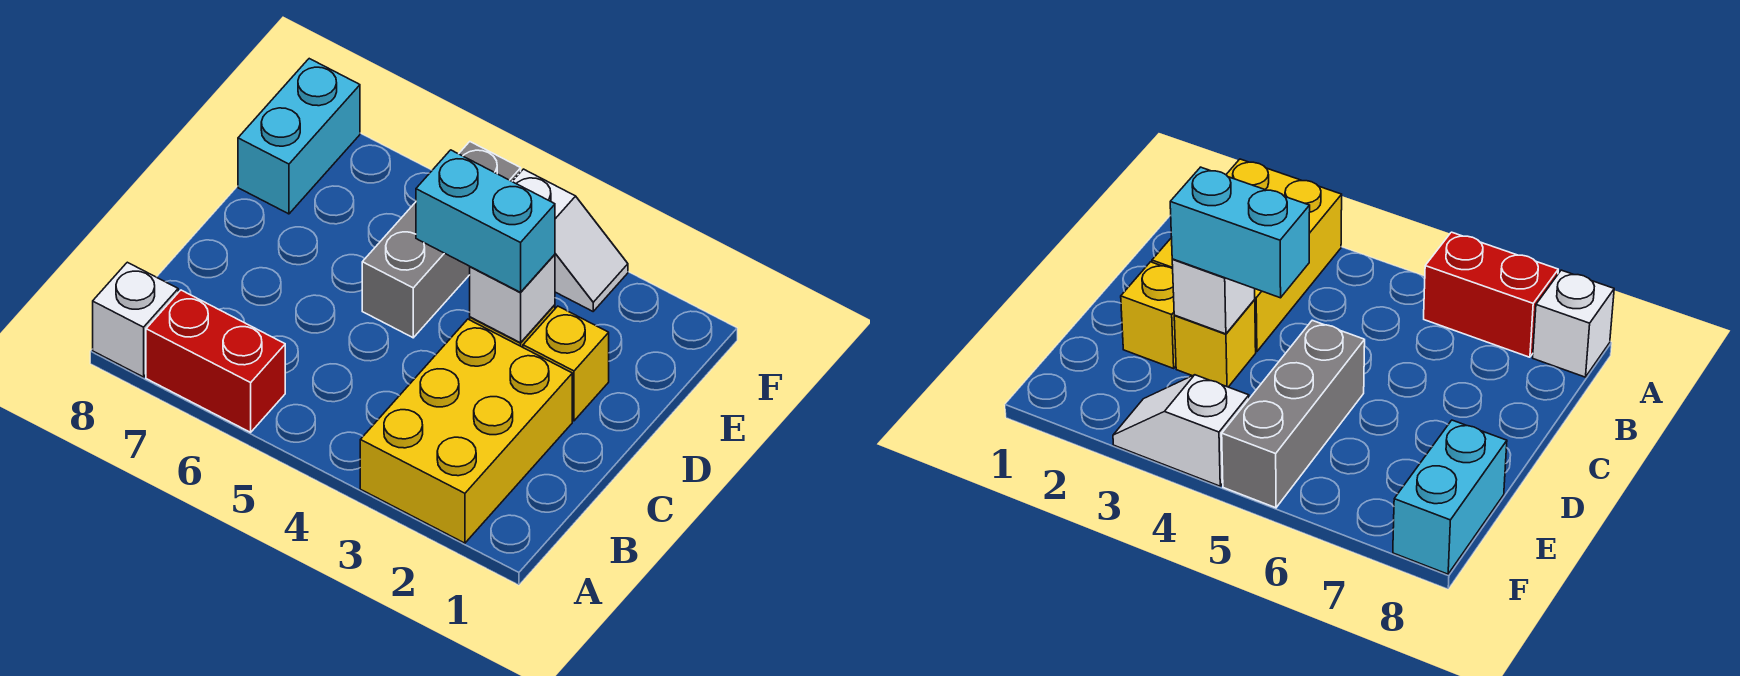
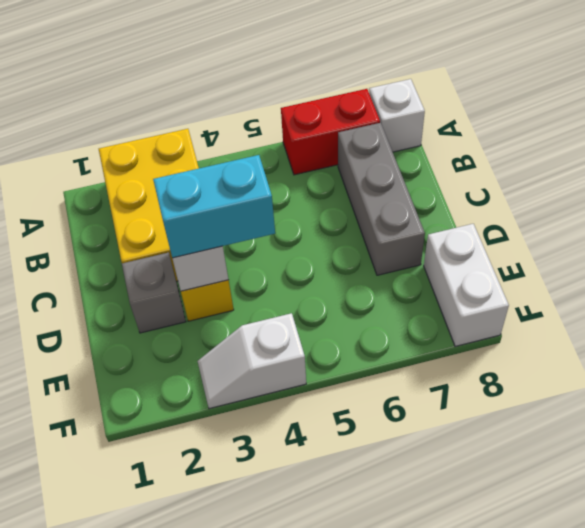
yellow brick D2 level 1 -> grey brick D2 level 1
grey brick D5:F5 level 1 -> grey brick B7:D7 level 1
cyan brick E8:F8 level 1 -> white brick E8:F8 level 1

